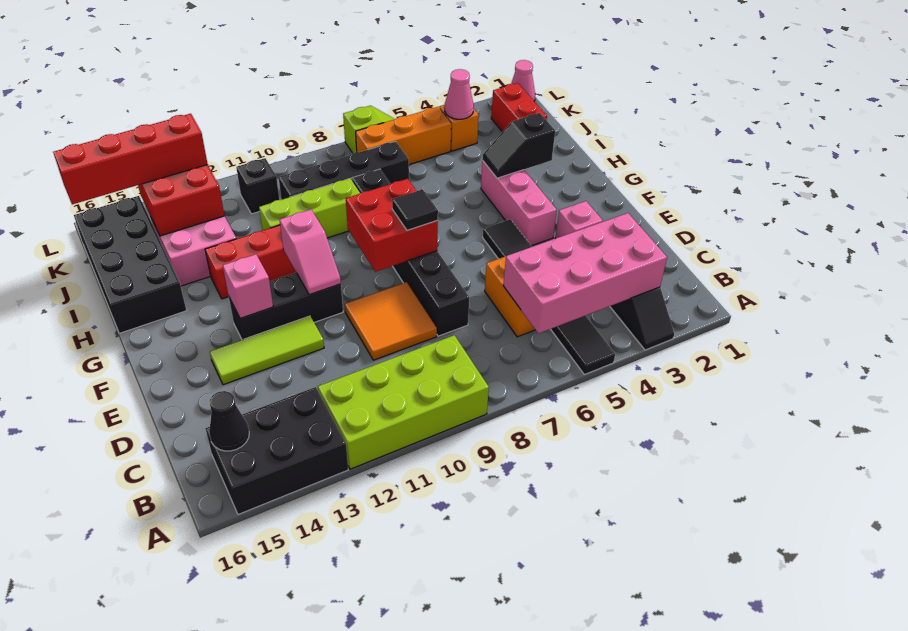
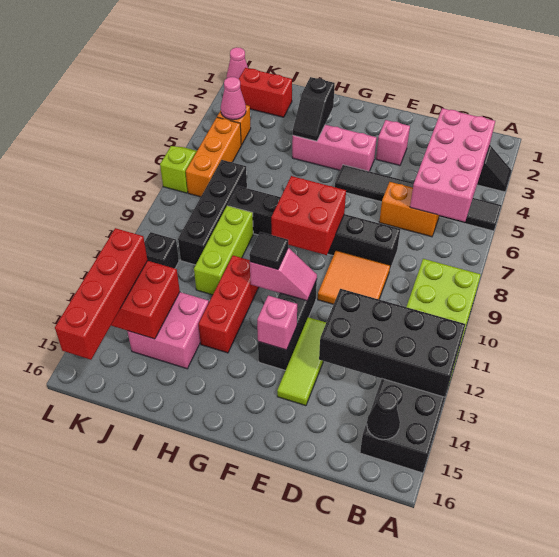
black tile F8 level 3 -> black tile G11 level 3
black brick H15:K16 level 1 -> black brick A12:D13 level 2

